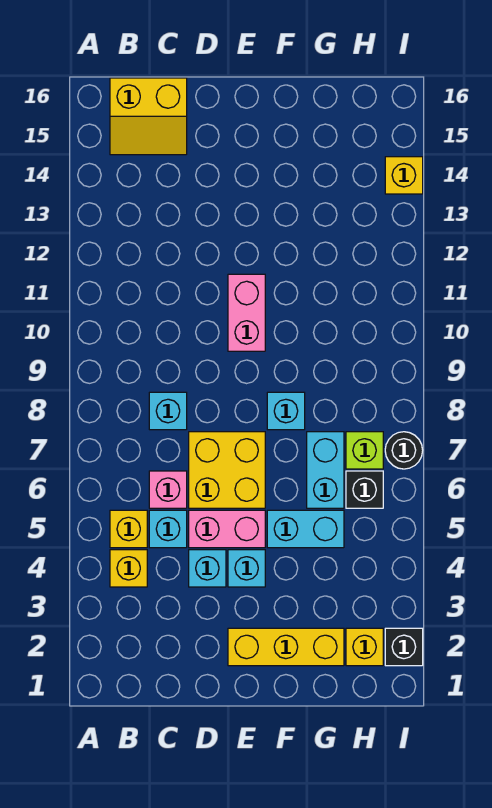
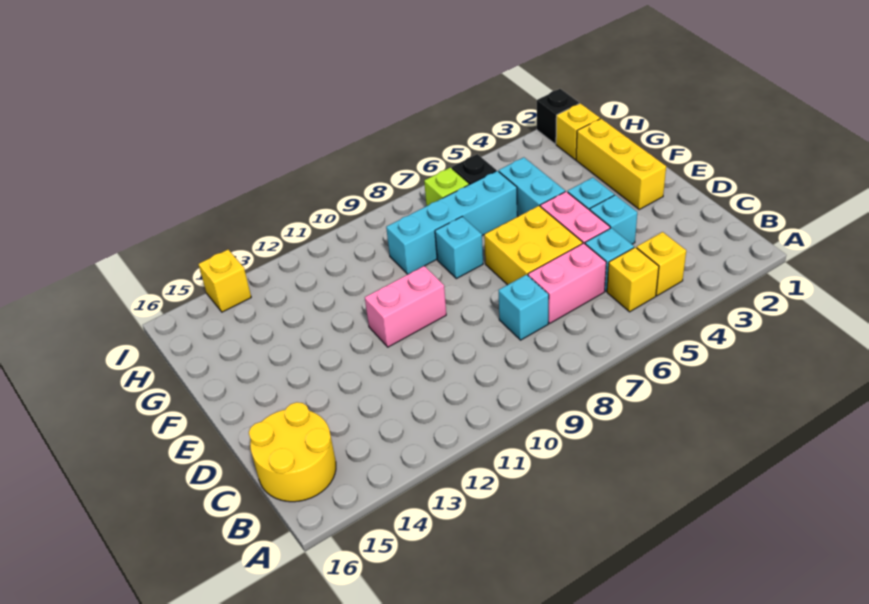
yellow slope B15:C16 level 1 top 16 -> yellow round brick B15:C16 level 1
pink brick C6 level 1 -> pink brick C6:C7 level 1
cyan brick G6:G7 level 1 -> cyan brick G6:G9 level 1
black round brick I7 level 1 -> none

